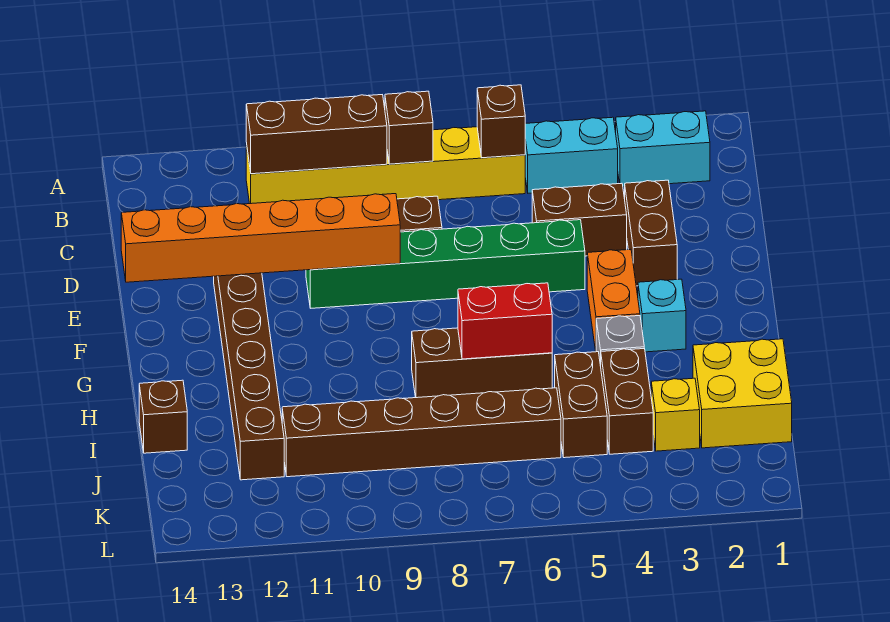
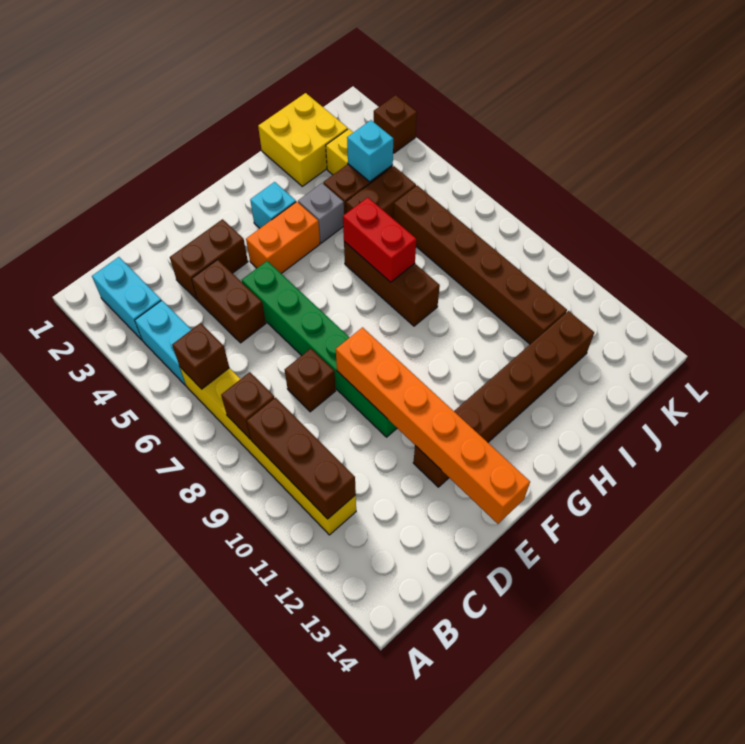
brown brick I14 level 1 -> brown brick L3 level 1
none -> cyan brick J4 level 2

